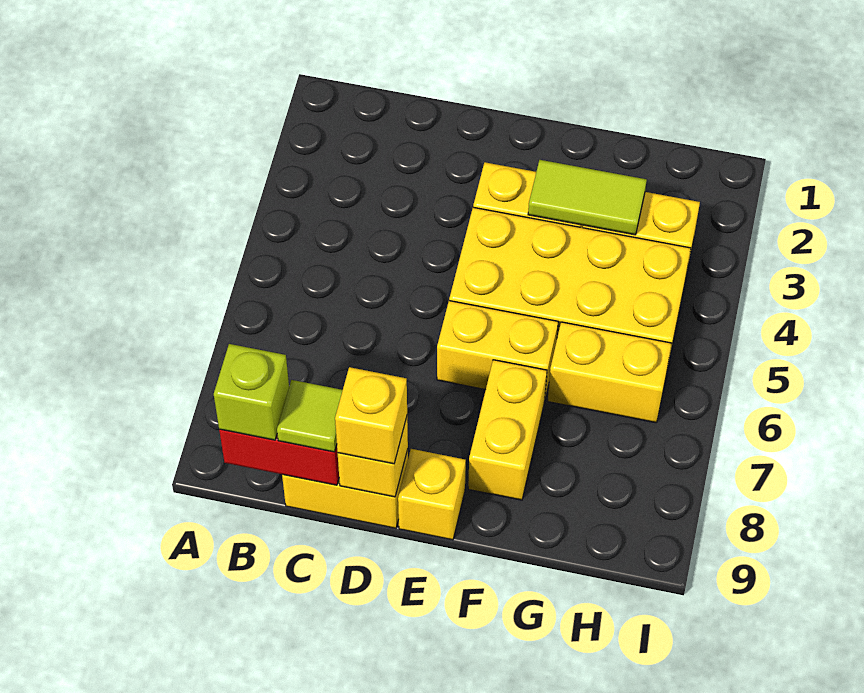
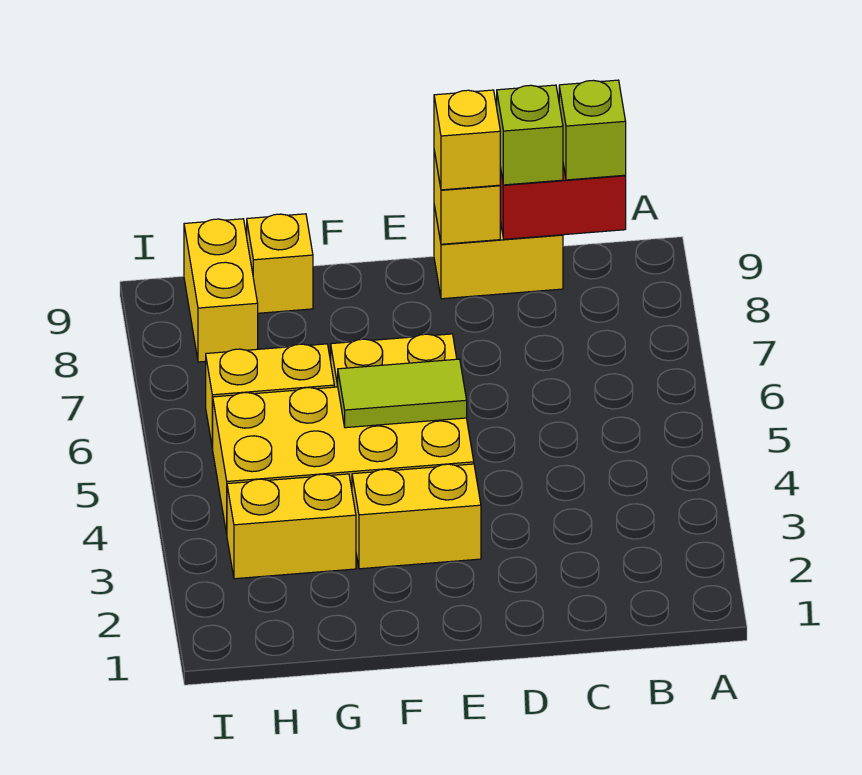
lime tile C9 level 3 -> lime brick C9 level 3
yellow brick E9 level 1 -> yellow brick G9 level 1
lime tile F3:G3 level 2 -> lime tile E5:F5 level 2
yellow brick F7:F8 level 1 -> yellow brick H8:H9 level 1

